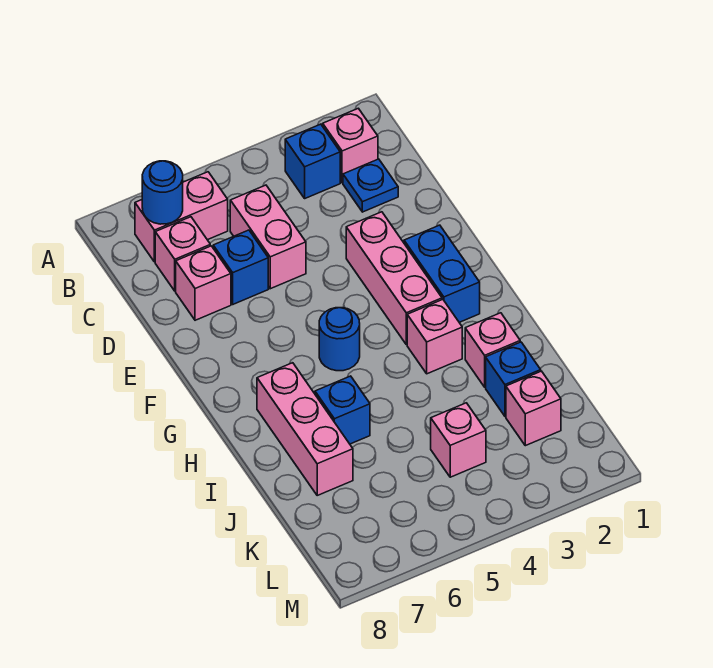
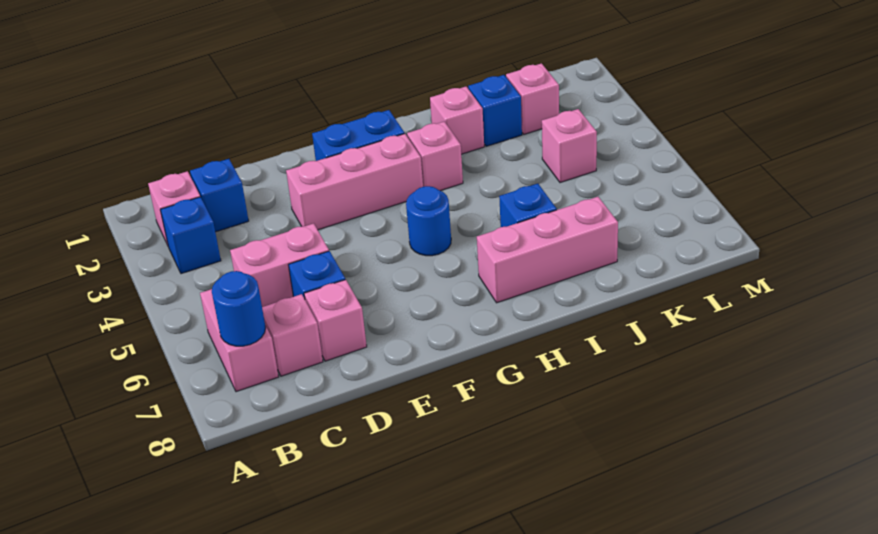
blue plate C2 level 1 -> blue brick C2 level 1

